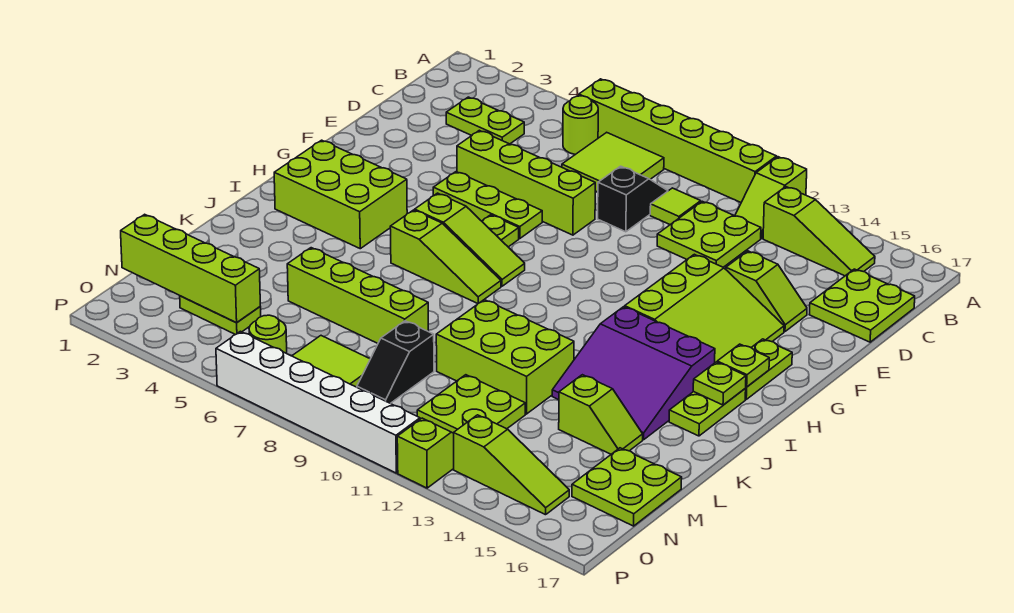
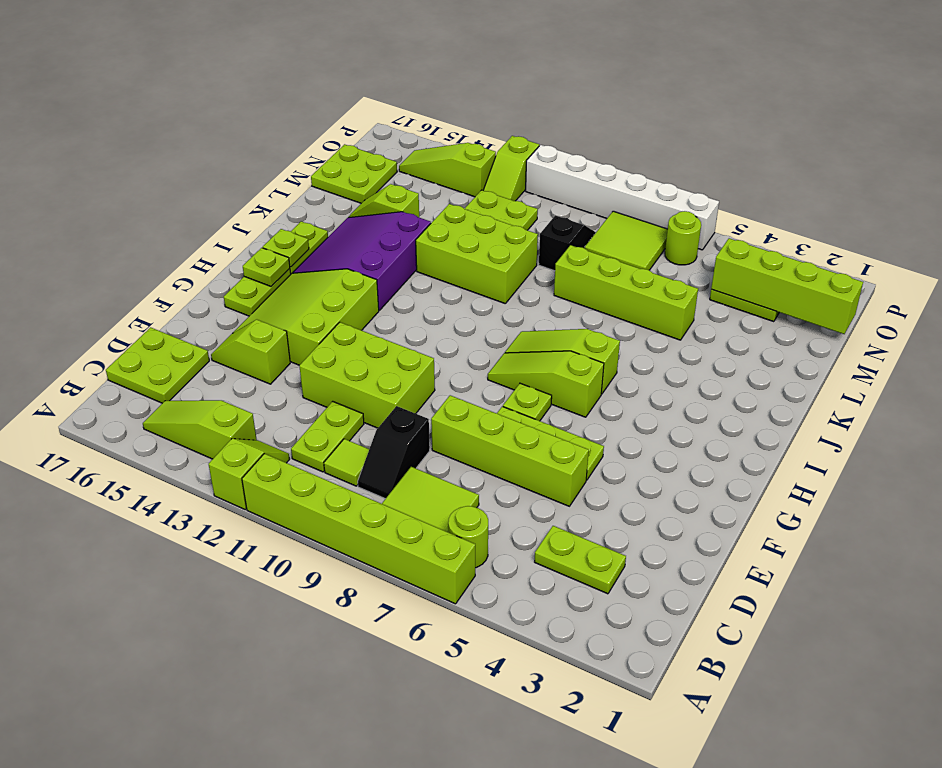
lime plate C11:D12 level 1 -> lime plate C11:D11 level 1
lime brick H2:I4 level 1 -> lime brick E10:F12 level 1
purple slope I13:K15 level 1 top I -> purple slope I13:K15 level 1 top 13

